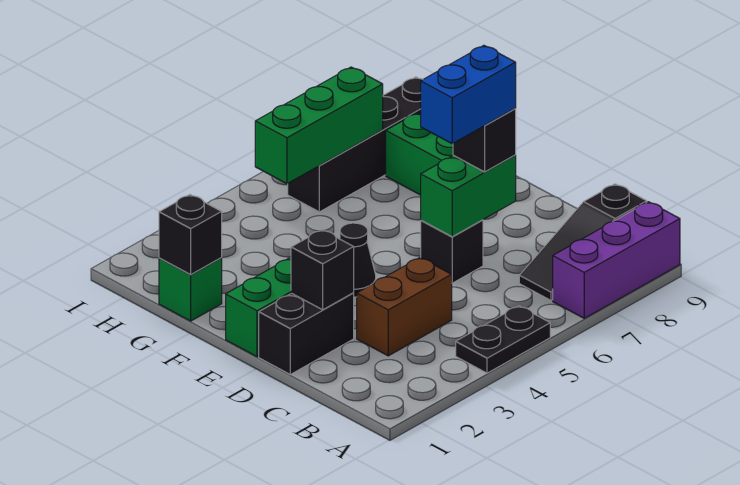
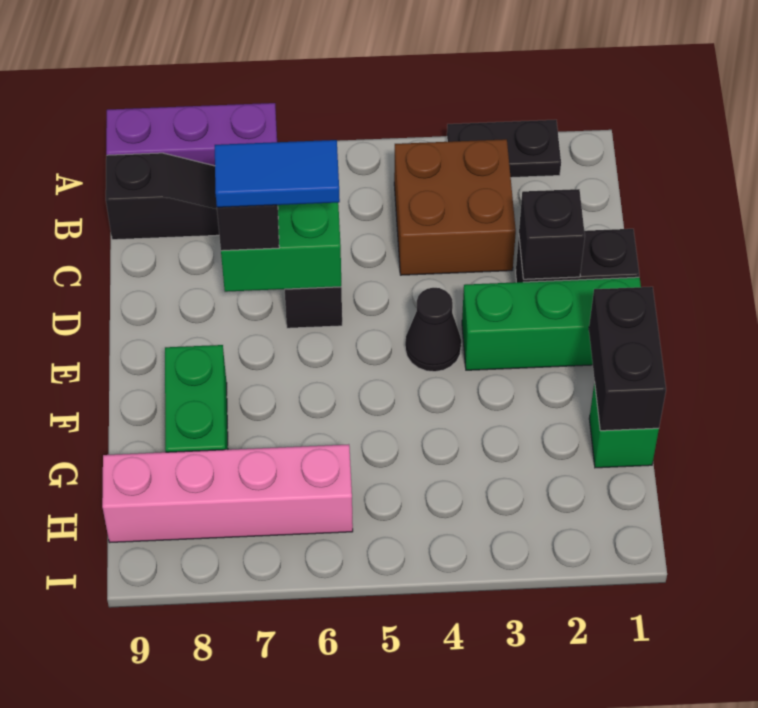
black plate A4:A5 level 1 -> black plate A2:A3 level 1
brown brick C3:C4 level 1 -> brown brick B3:C4 level 1
blue brick D6:D7 level 4 -> blue tile D6:D7 level 4
black brick G1 level 2 -> black brick F1:G1 level 2
green brick H5:H7 level 2 -> none
black brick H6:H9 level 1 -> pink brick H6:H9 level 1

